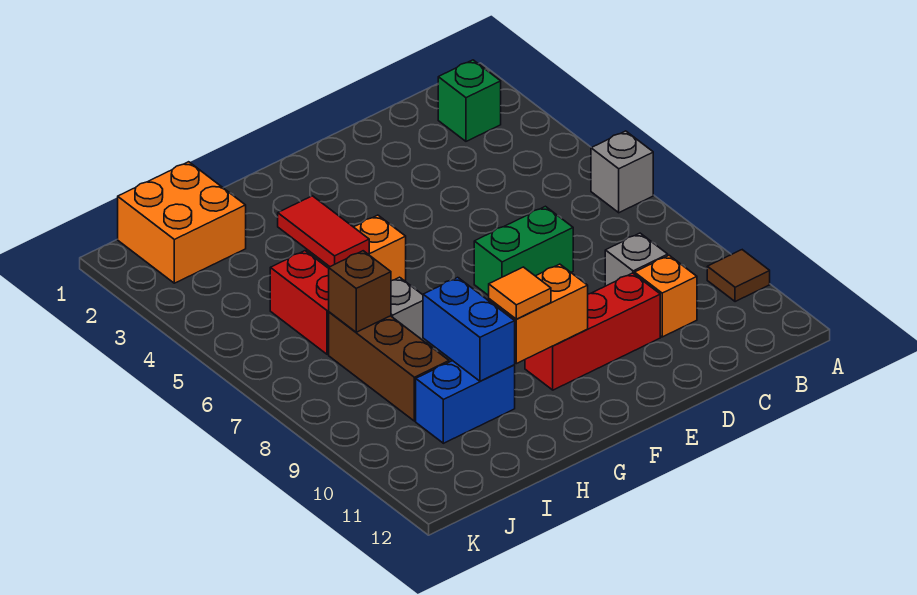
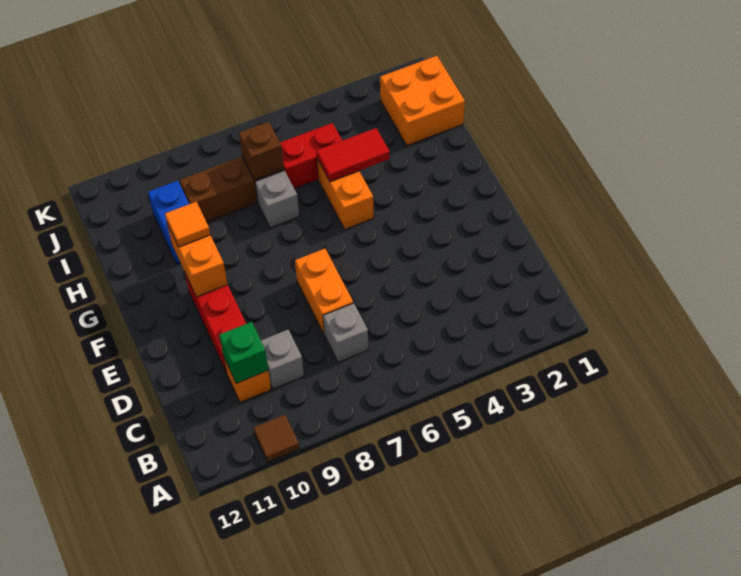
grey brick A6 level 1 -> grey brick C7 level 1
green brick B2 level 1 -> green brick C10 level 2
green brick D7:E7 level 1 -> orange brick D7:E7 level 1
blue brick H9:H10 level 2 -> none

